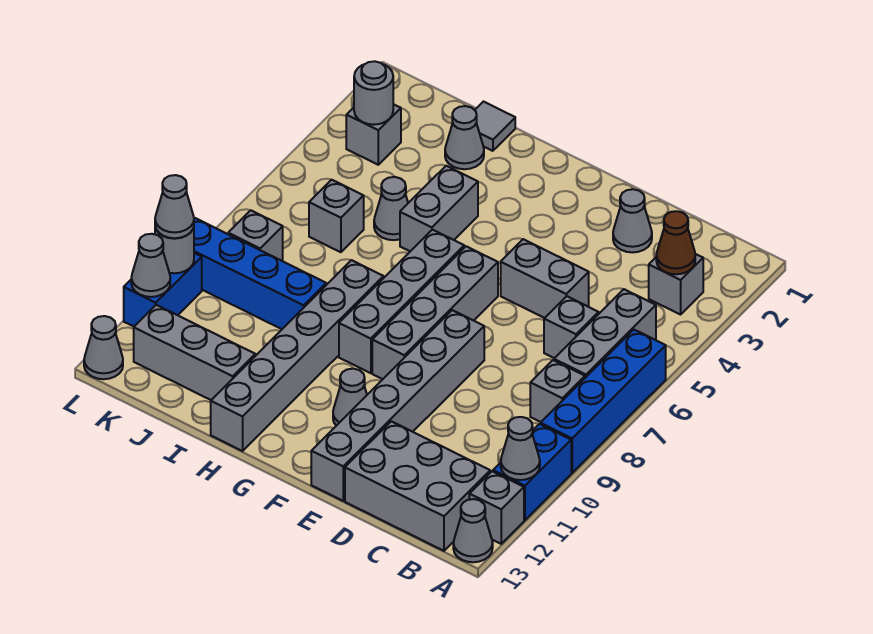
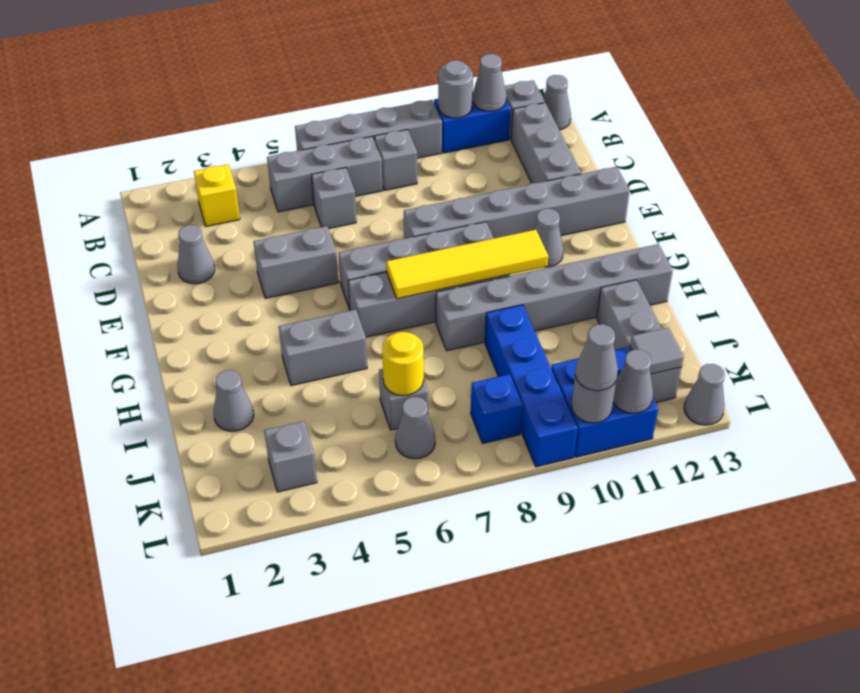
blue brick A6:A9 level 1 -> grey brick A6:A9 level 1
grey brick B3 level 1 -> yellow brick B3 level 1
brown cone B3 level 2 -> none
grey brick B12:D13 level 1 -> grey brick B12:D12 level 1
grey brick D5:E5 level 1 -> grey brick E4:E5 level 1
none -> yellow tile G7:G10 level 2
grey tile I1 level 1 -> grey tile K12 level 2
grey cone I5 level 1 -> grey cone K6 level 1
none -> yellow round brick J6 level 2
grey round brick K3 level 2 -> grey round brick A10 level 2
grey brick K8 level 1 -> blue brick K8 level 1
blue brick L10:L11 level 1 -> blue brick K10:L11 level 1

